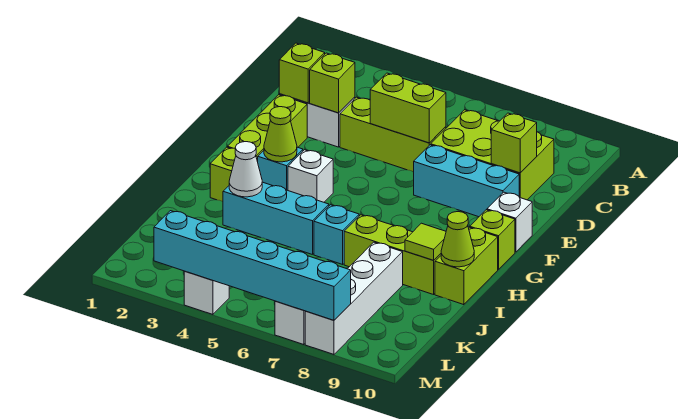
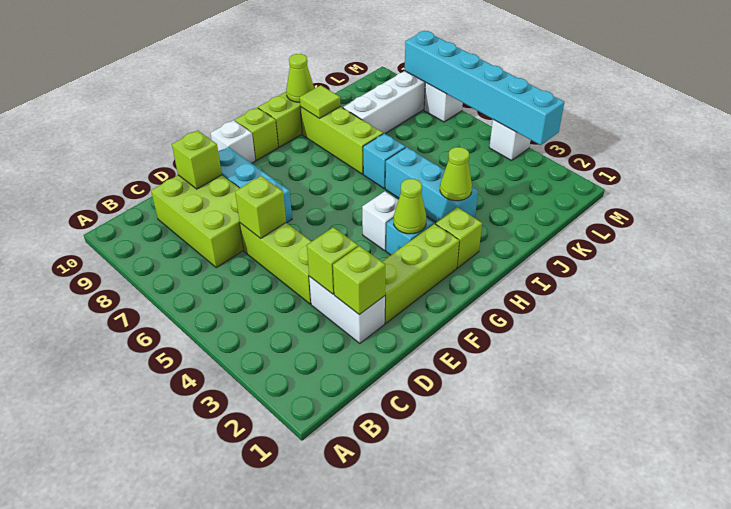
lime brick D5:D6 level 2 -> lime brick D6 level 2
white cone I3 level 2 -> lime cone I3 level 2

